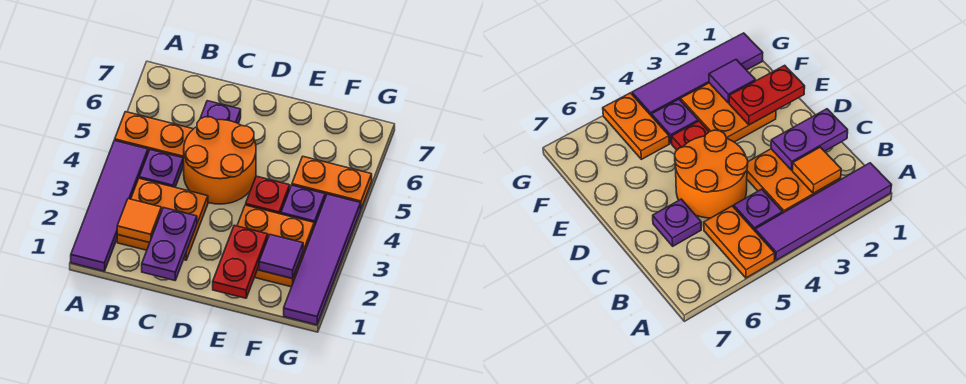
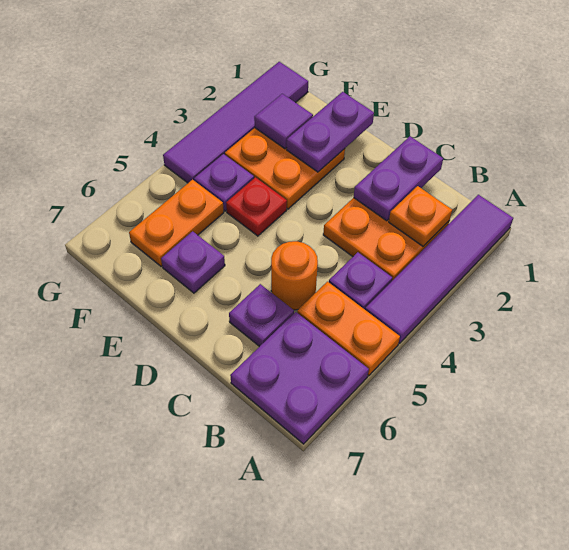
none -> purple plate A6:B7 level 1
orange tile B2 level 2 -> orange plate B2 level 2
orange round brick C4:D5 level 1 -> orange round brick C5 level 1
red plate E1:E2 level 2 -> purple plate E1:E2 level 2
none -> purple plate E6 level 1
orange plate F5:G5 level 1 -> orange plate F5:F6 level 1

